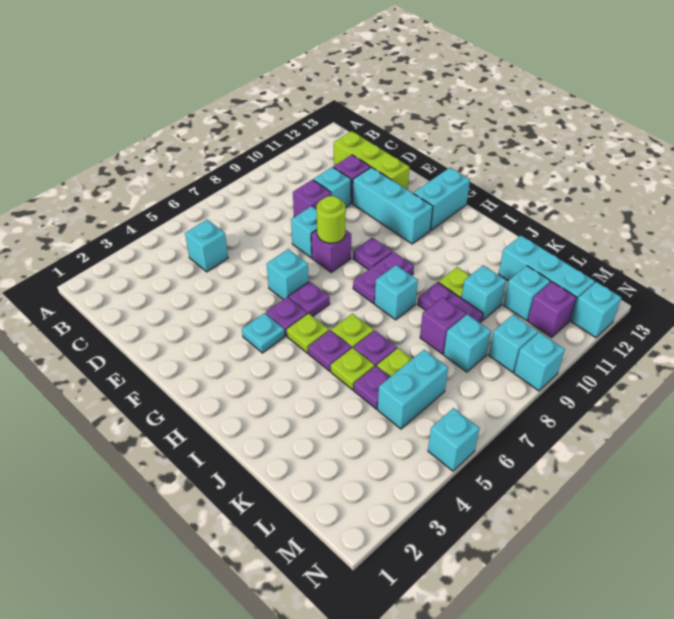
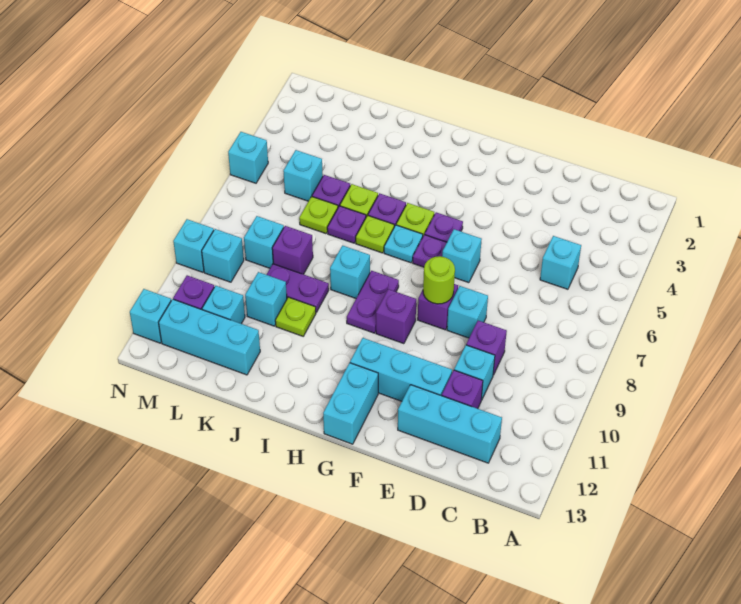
lime brick C12:E12 level 1 -> cyan brick C12:E12 level 1
cyan plate G4 level 1 -> cyan plate H6 level 1
purple plate G9 level 1 -> purple brick G9 level 1
cyan brick L5:L6 level 1 -> cyan brick L5 level 1

